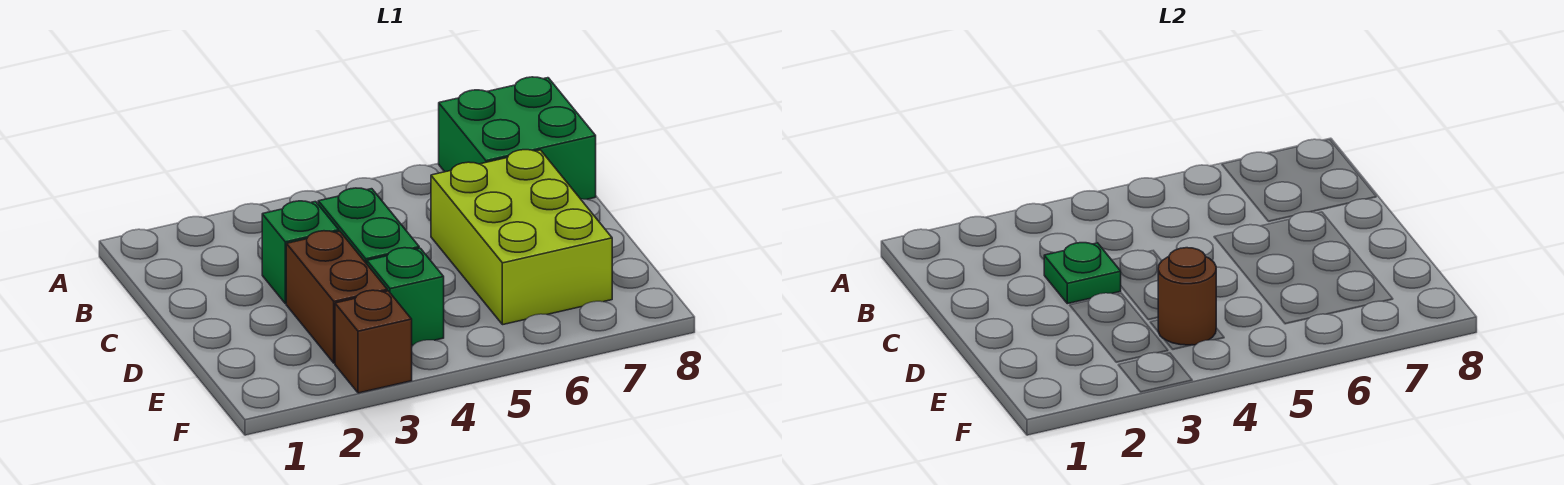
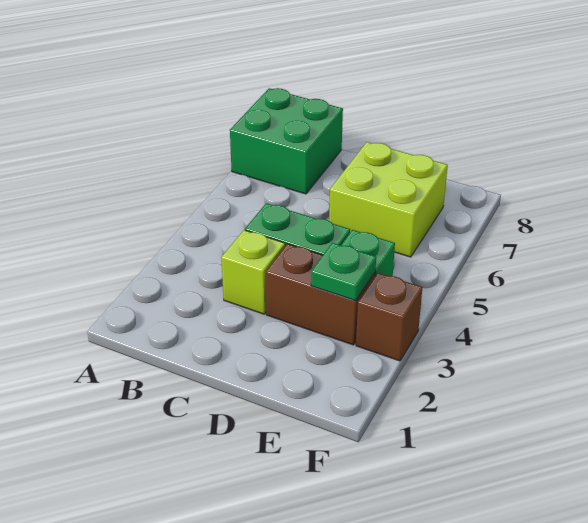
green brick C3 level 1 -> lime brick C3 level 1
green plate C3 level 2 -> green plate E3 level 2
lime brick C6:E7 level 1 -> lime brick D6:E7 level 1
brown round brick E4 level 2 -> none

